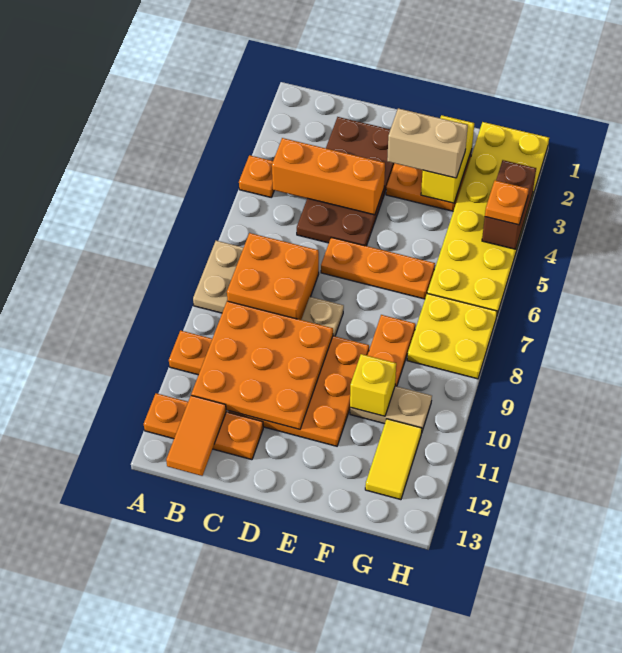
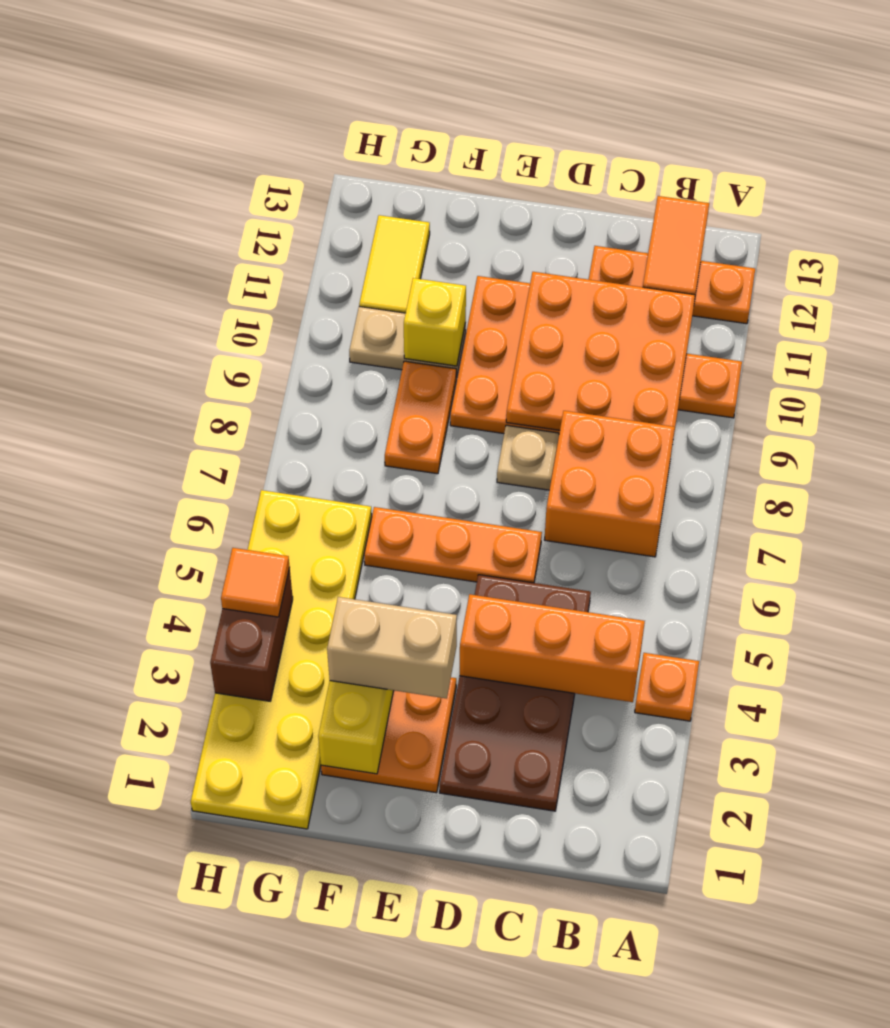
tan plate A7:A8 level 1 -> none
yellow plate G7:H8 level 1 -> none
orange plate H4 level 3 -> orange tile H4 level 3

